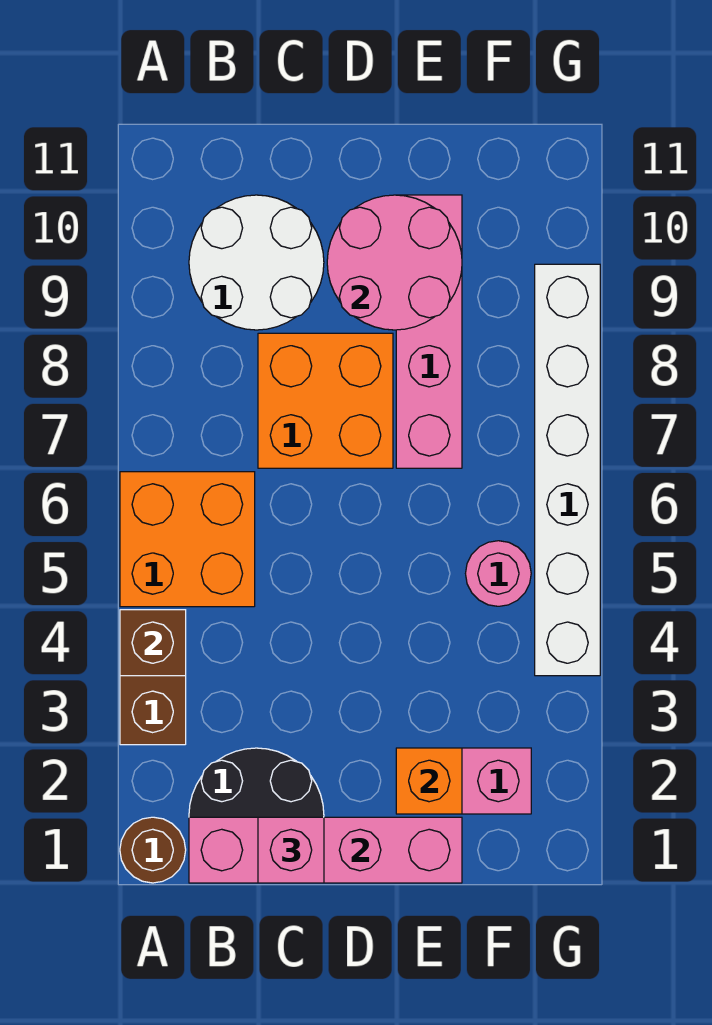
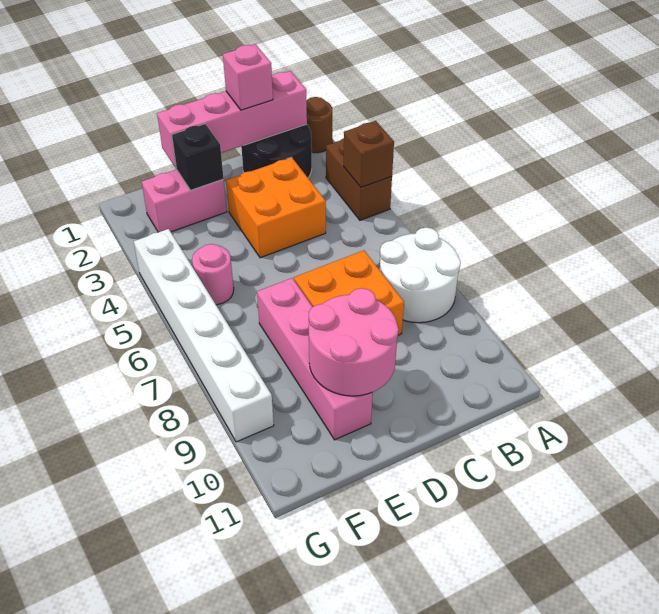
orange brick A5:B6 level 1 -> orange brick C3:D4 level 1
white round brick B9:C10 level 1 -> white round brick A7:B8 level 1
orange brick E2 level 2 -> black brick E2 level 2

